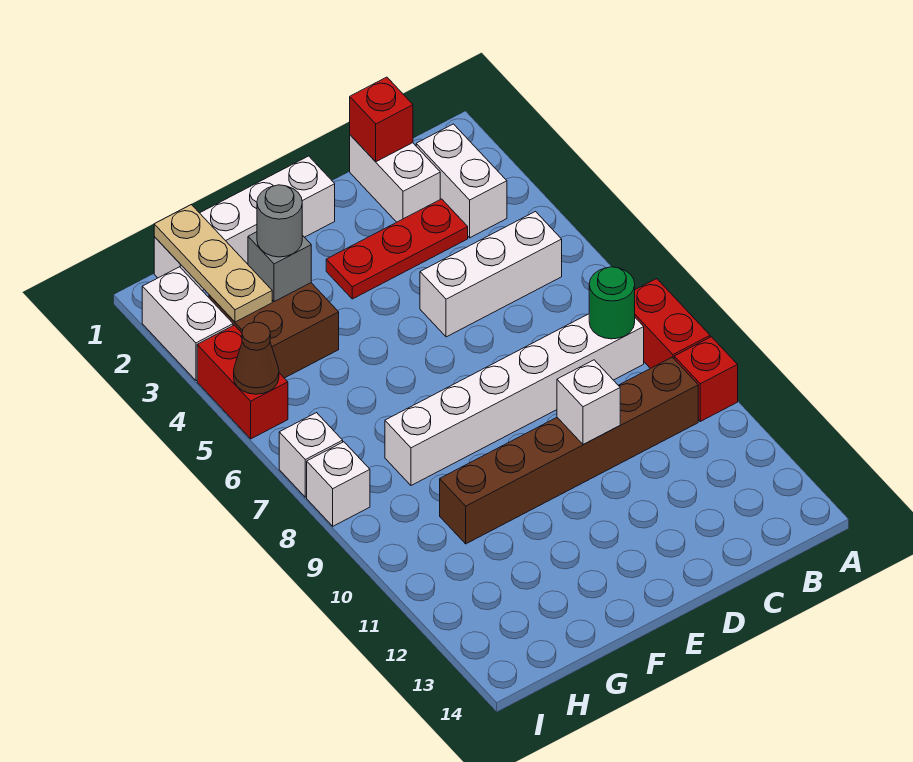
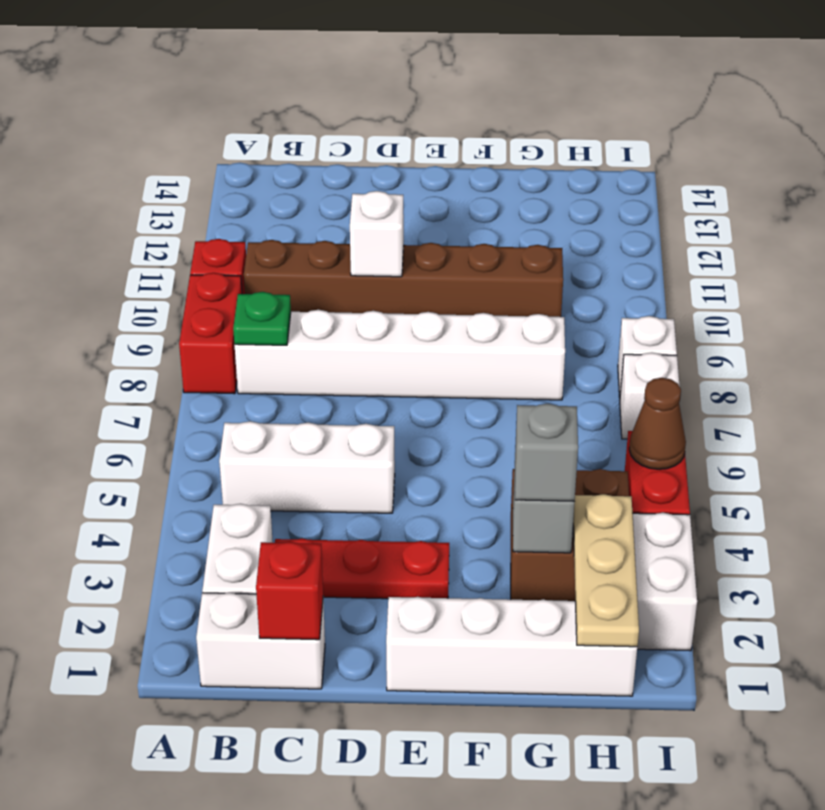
green round brick B8 level 2 -> green plate B8 level 2
white brick C1:C2 level 1 -> white brick B1:C1 level 1
grey round brick G3 level 3 -> grey brick G3 level 3

